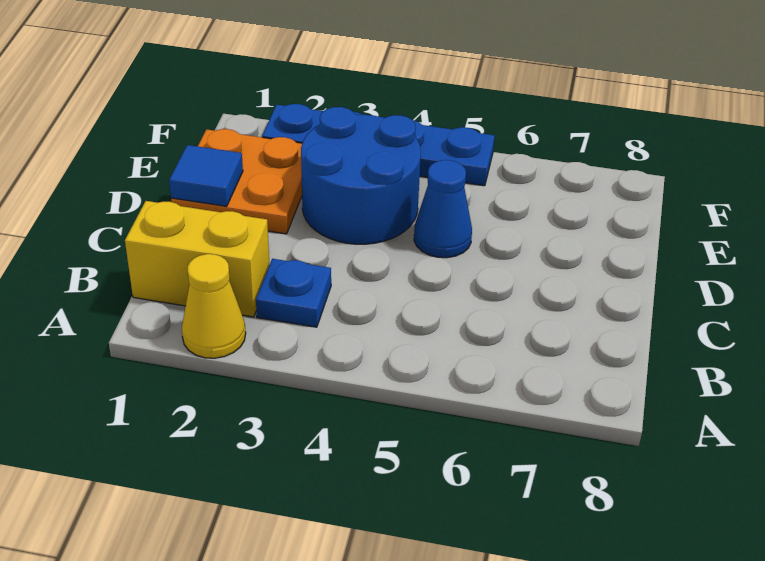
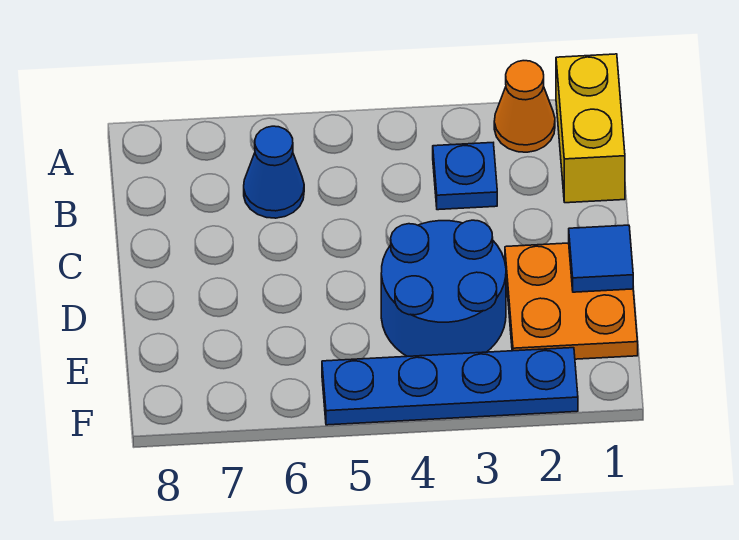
yellow cone A2 level 1 -> orange cone A2 level 1
yellow brick B1:B2 level 1 -> yellow brick A1:B1 level 1
blue cone D5 level 1 -> blue cone B6 level 1

